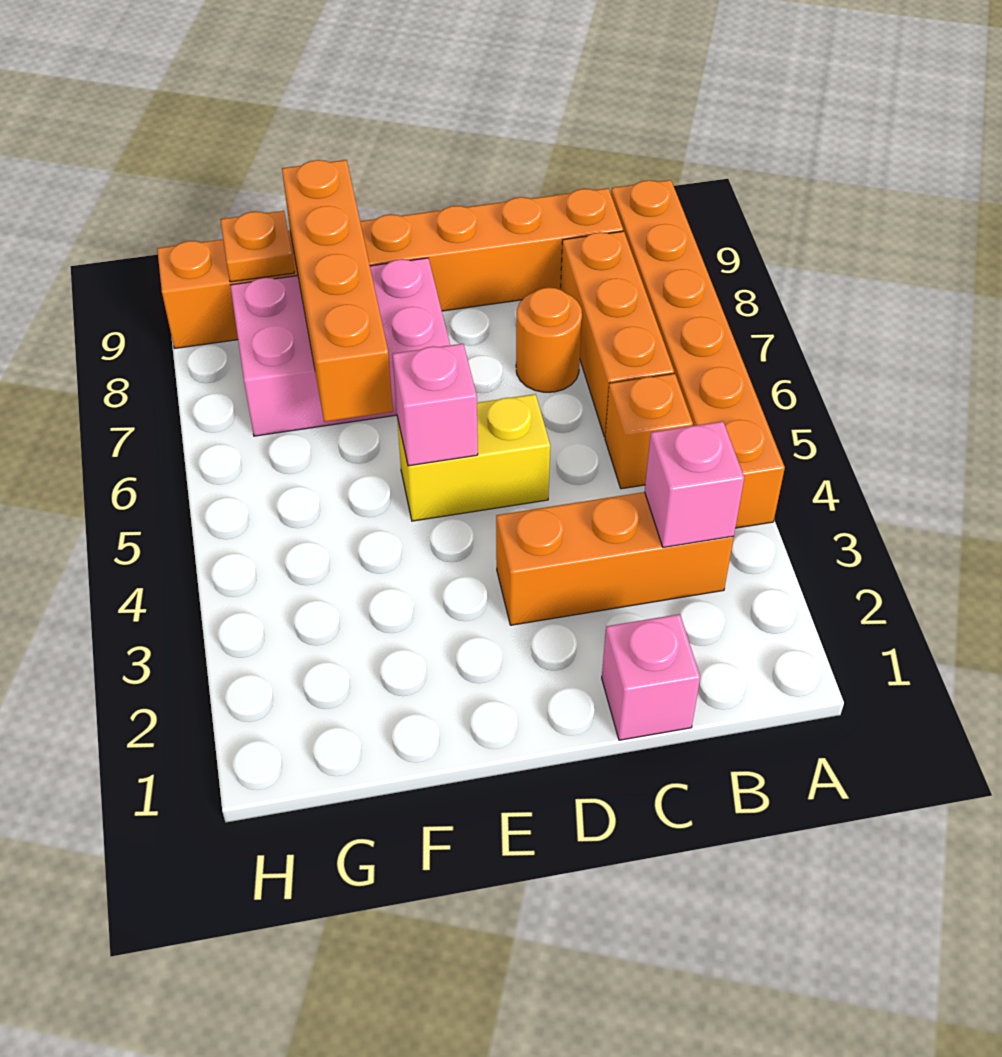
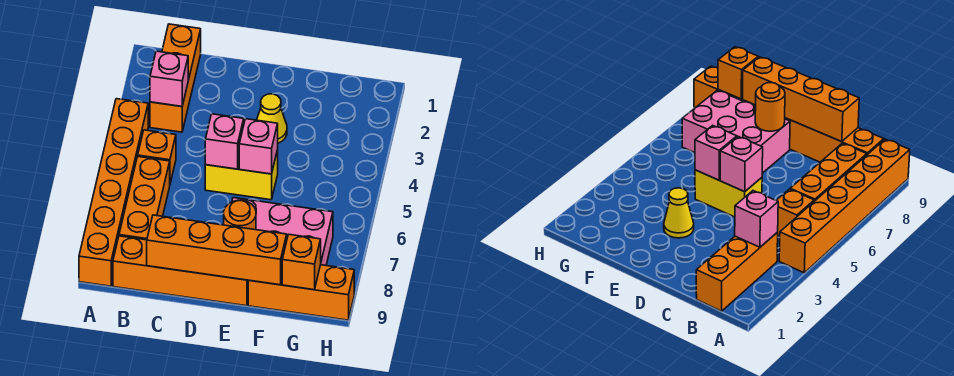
orange brick B3:D3 level 1 -> orange brick B1:B3 level 1
pink brick C1 level 1 -> pink brick D5 level 2
orange round brick C7 level 1 -> orange round brick E8 level 2
none -> yellow cone E3 level 1
orange brick F6:F9 level 2 -> orange brick C9:F9 level 2
orange plate G9 level 2 -> orange brick G9 level 2

